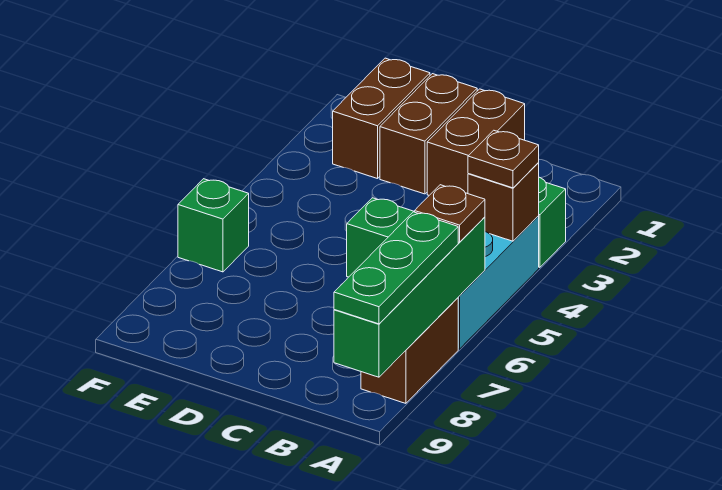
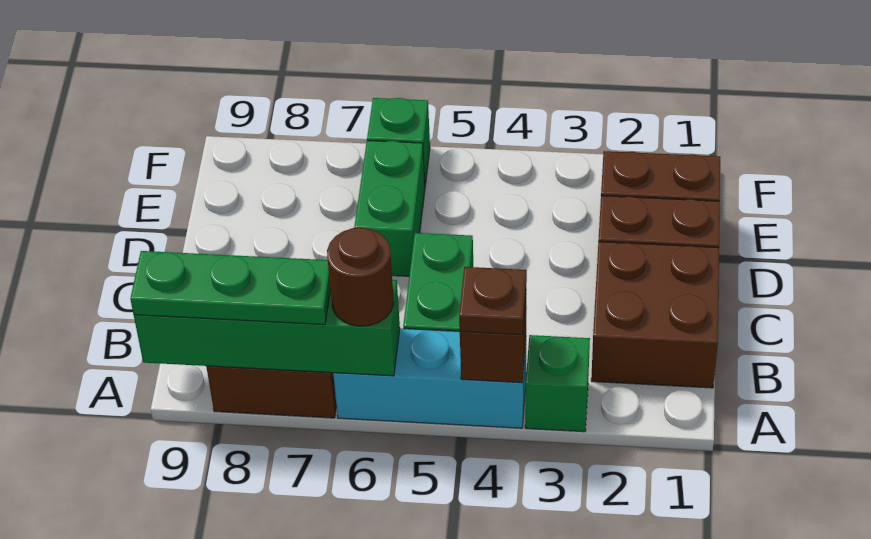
brown plate A6 level 3 -> brown round brick A6 level 3
brown brick C1:C2 level 1 -> brown brick B1:C2 level 1
none -> green brick D6:E6 level 1

